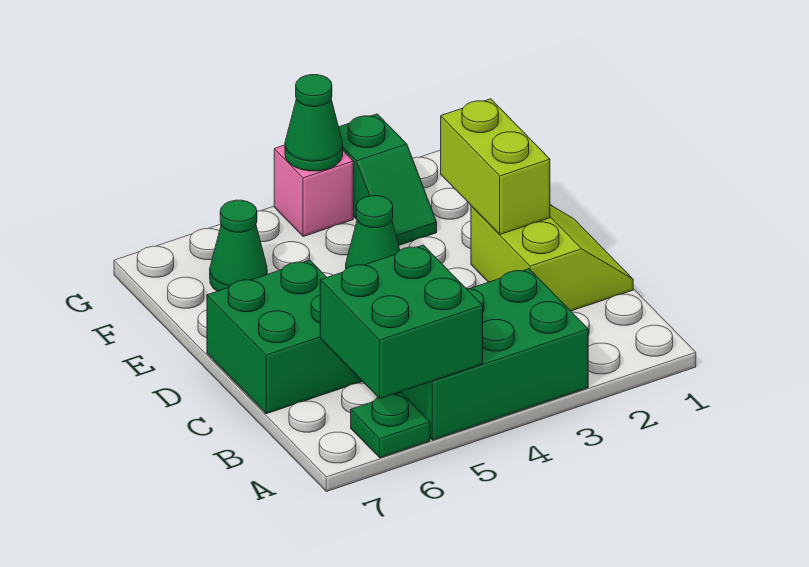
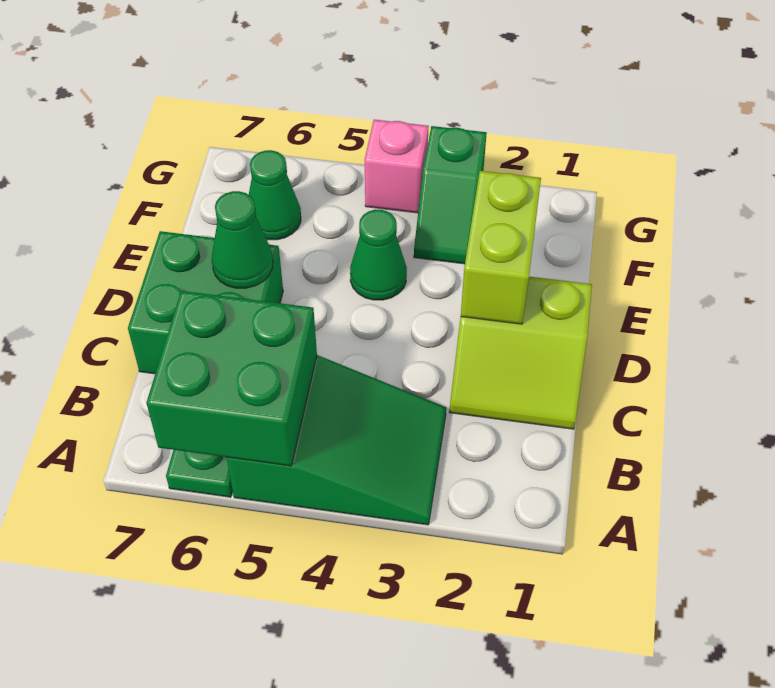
green brick A3:B5 level 1 -> green slope A3:B5 level 1 top 5
lime slope C1:D2 level 1 top 2 -> lime slope C1:D2 level 1 top D
green cone G4 level 2 -> green cone D6 level 2

